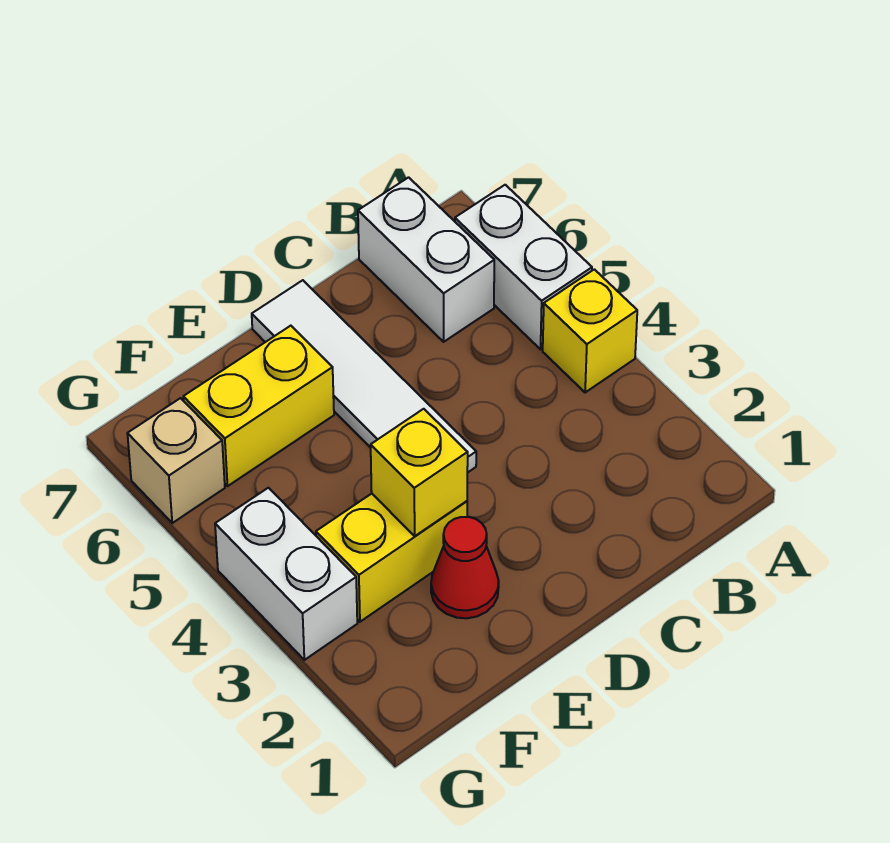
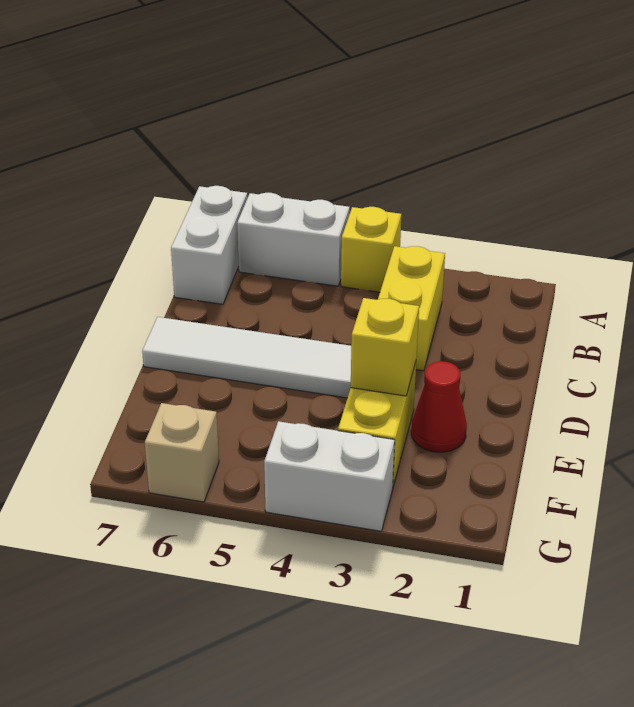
white brick B6:B7 level 1 -> white brick A7:B7 level 1
yellow brick E6:F6 level 1 -> yellow brick B3:C3 level 1

